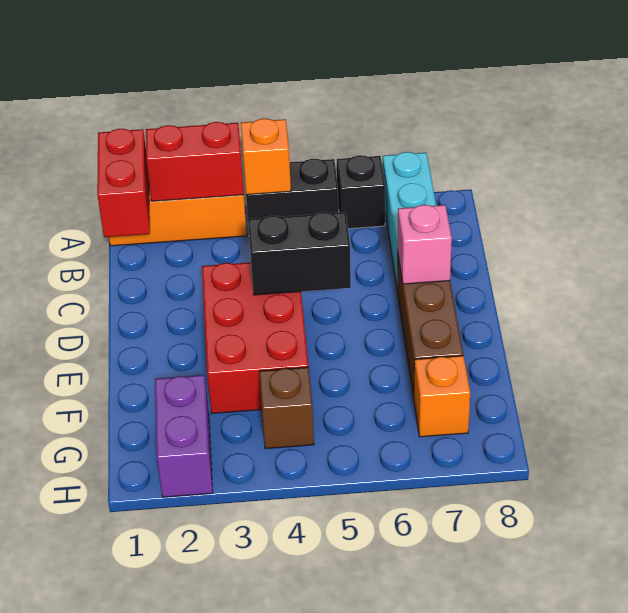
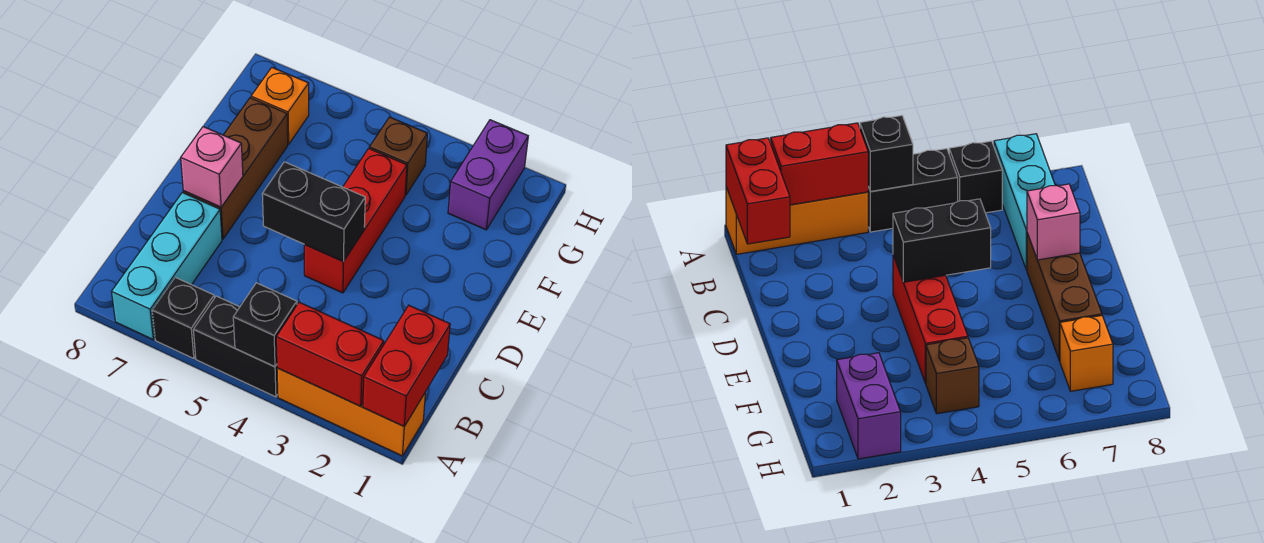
orange brick A4 level 2 -> black brick A4 level 2
red brick D3:F4 level 1 -> red brick D4:F4 level 1

